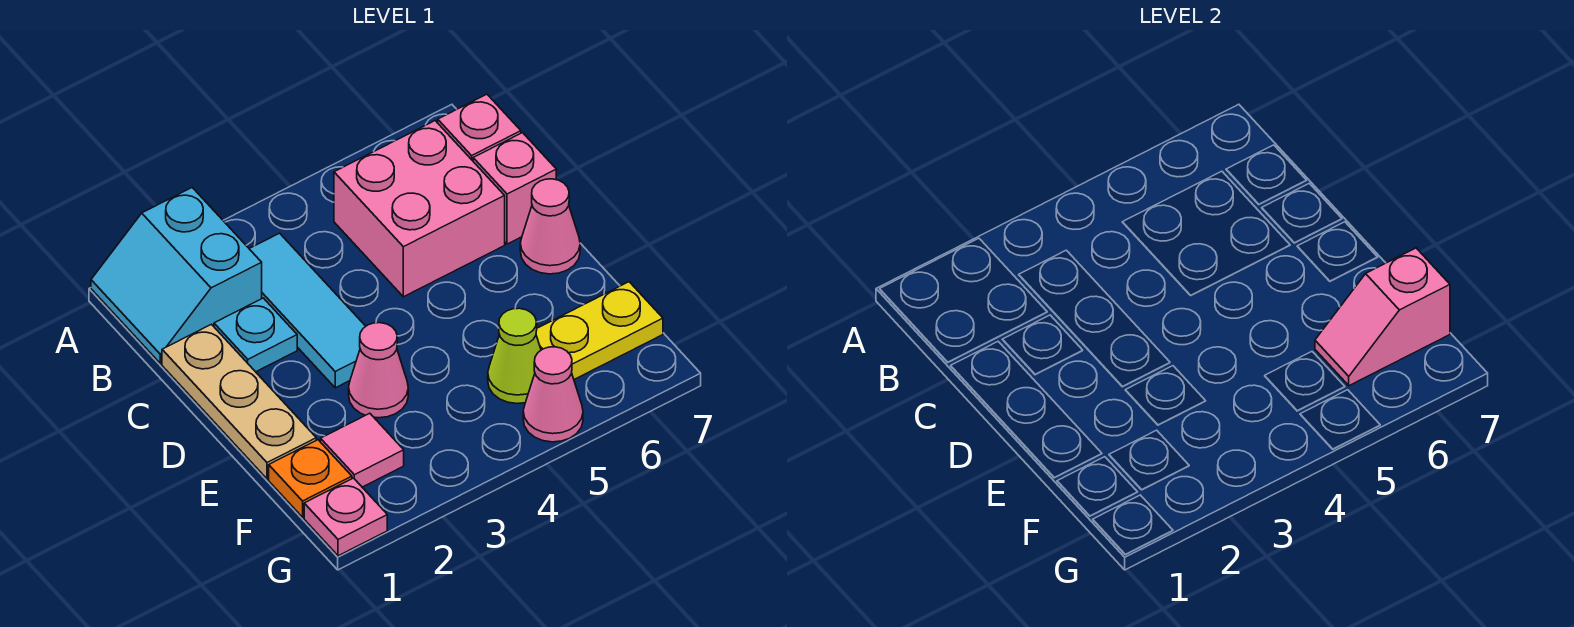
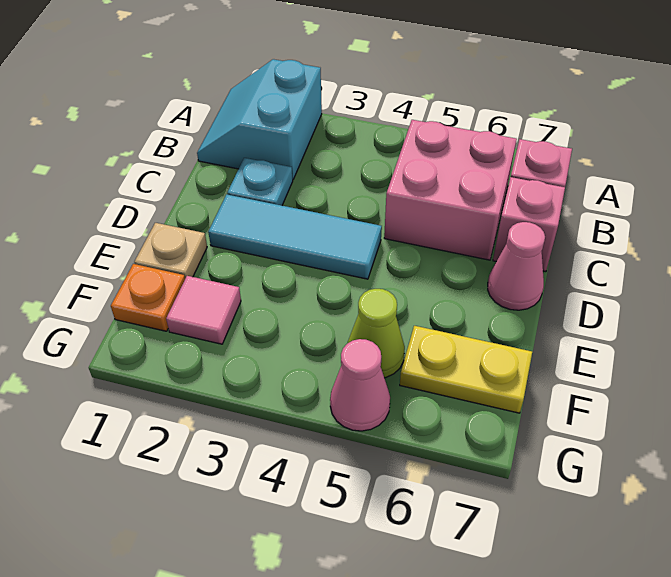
cyan tile B3:D3 level 1 -> cyan tile D2:D4 level 1
tan plate C1:E1 level 1 -> tan plate E1 level 1
pink cone E3 level 1 -> none
pink slope F6:F7 level 2 top 7 -> none
pink plate G1 level 1 -> none

